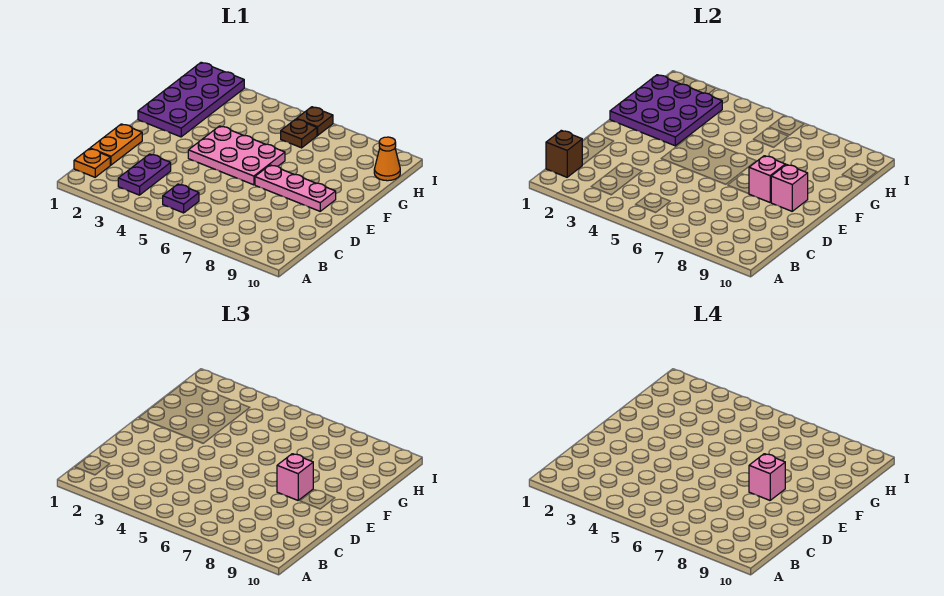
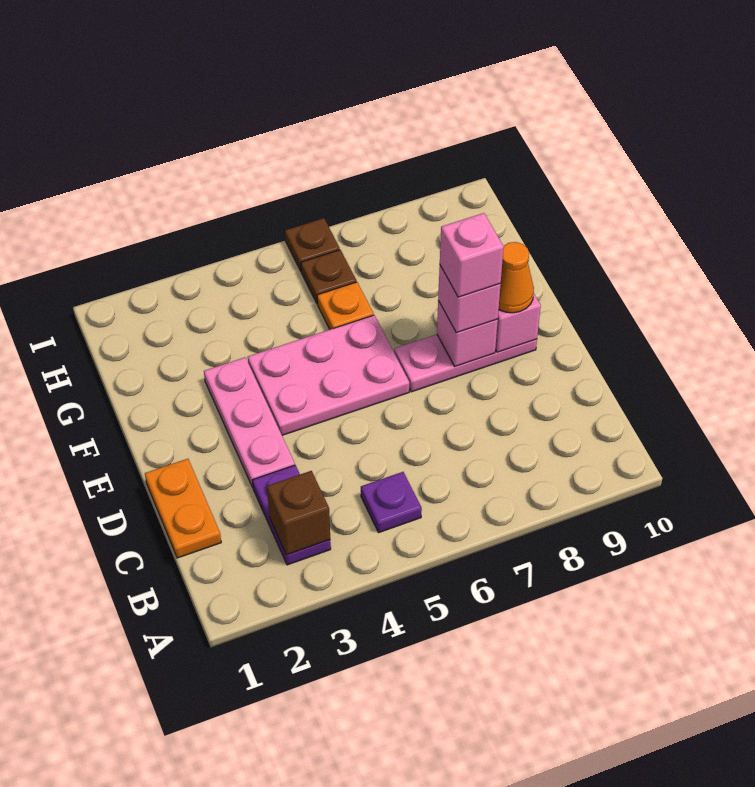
orange plate B1 level 1 -> orange plate G6 level 1
brown brick B1 level 2 -> brown brick B3 level 2
none -> pink plate D3:F3 level 1
purple plate F1:I2 level 1 -> none
purple plate F1:H3 level 2 -> none
orange cone H10 level 1 -> orange cone E9 level 3

